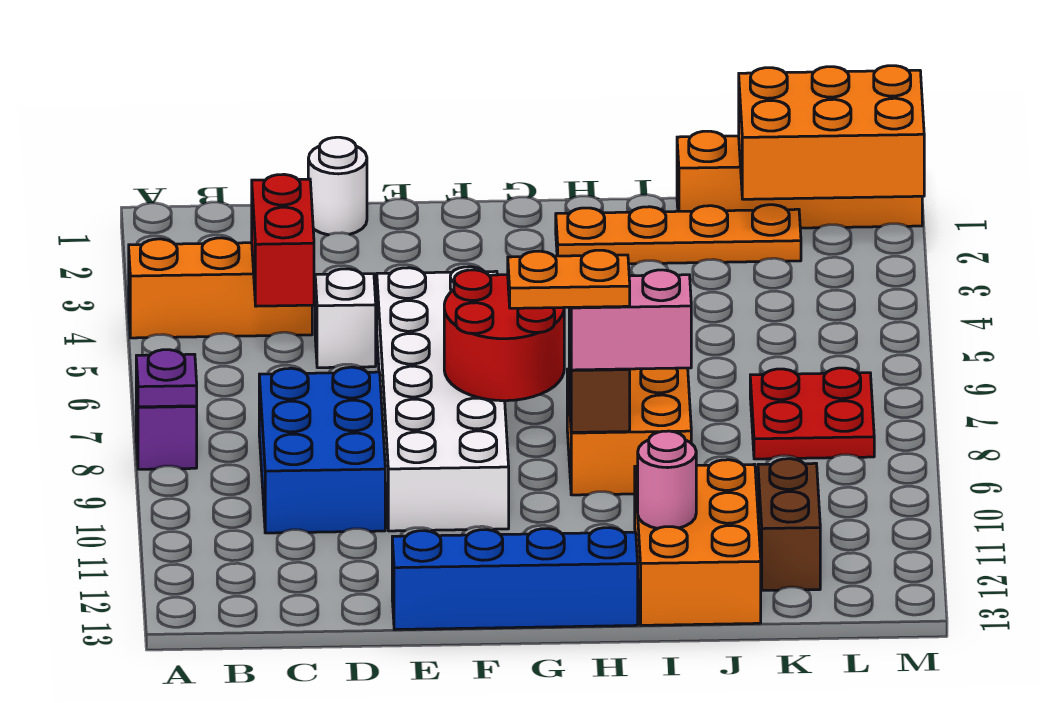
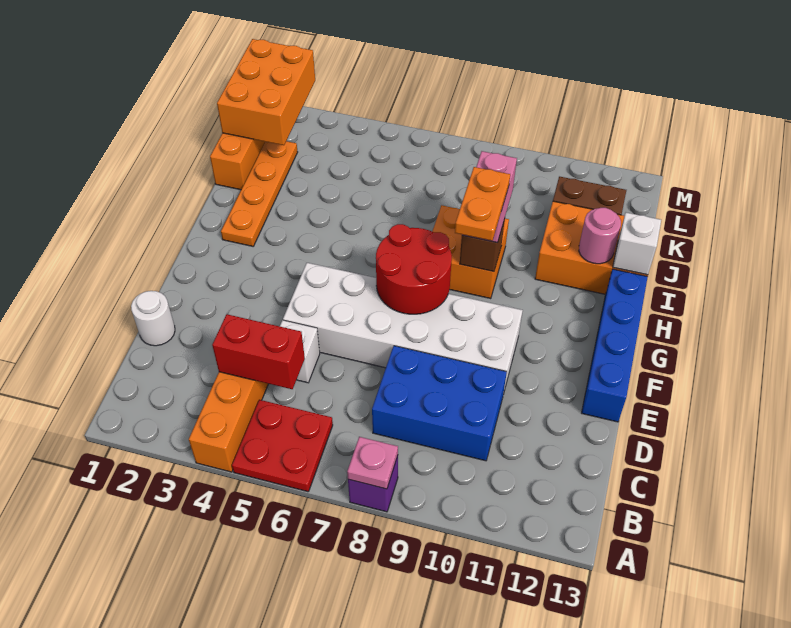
purple plate A8 level 2 -> pink plate A8 level 2
none -> white brick I13 level 2
red plate K7:L8 level 1 -> red plate A5:B6 level 1

